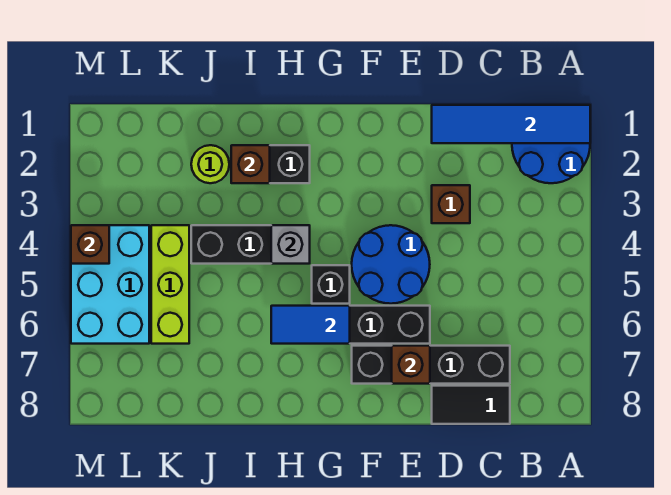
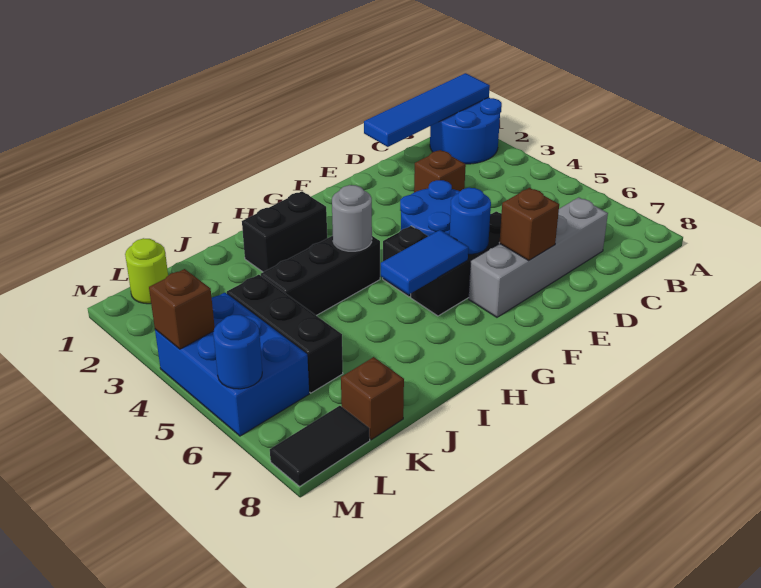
black brick C7:F7 level 1 -> grey brick C7:F7 level 1
black tile C8:D8 level 1 -> black tile L8:M8 level 1
none -> blue round brick F6 level 2
grey brick H4 level 2 -> grey round brick H4 level 2
brown brick I2 level 2 -> brown brick K8 level 1
lime round brick J2 level 1 -> lime round brick L1 level 1
lime brick K4:K6 level 1 -> black brick K4:K6 level 1
cyan brick L4:M6 level 1 -> blue brick L4:M6 level 1
none -> blue round brick M6 level 2

